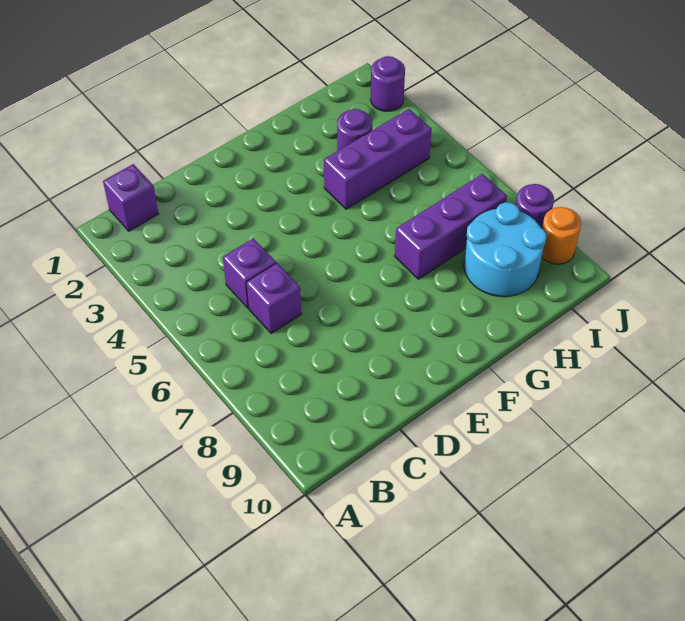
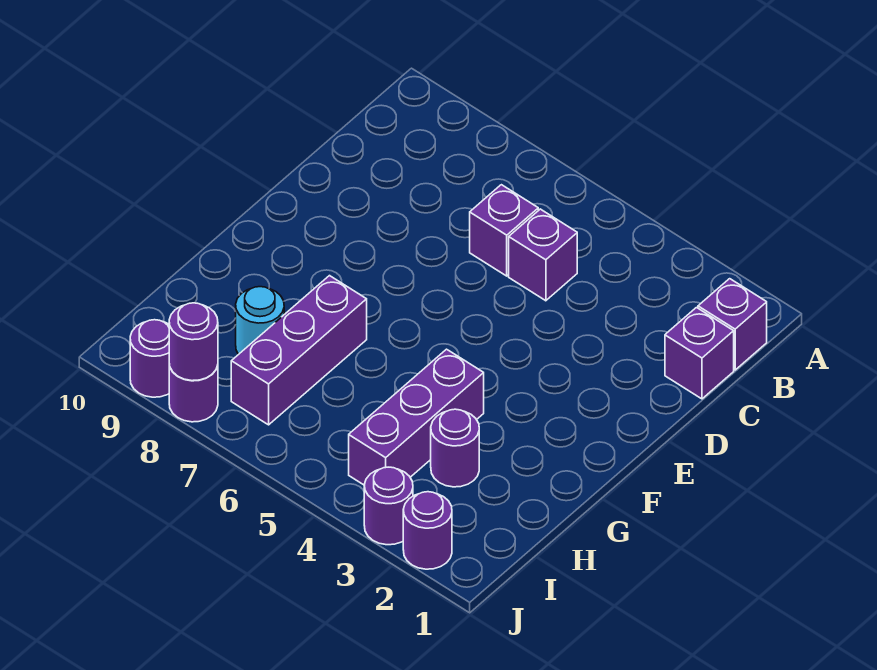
none -> purple brick C1 level 1
cyan round brick H8:I9 level 1 -> cyan round brick H8 level 1
none -> purple round brick J3 level 1
none -> purple round brick J8 level 2
orange round brick J9 level 1 -> purple round brick J9 level 1

